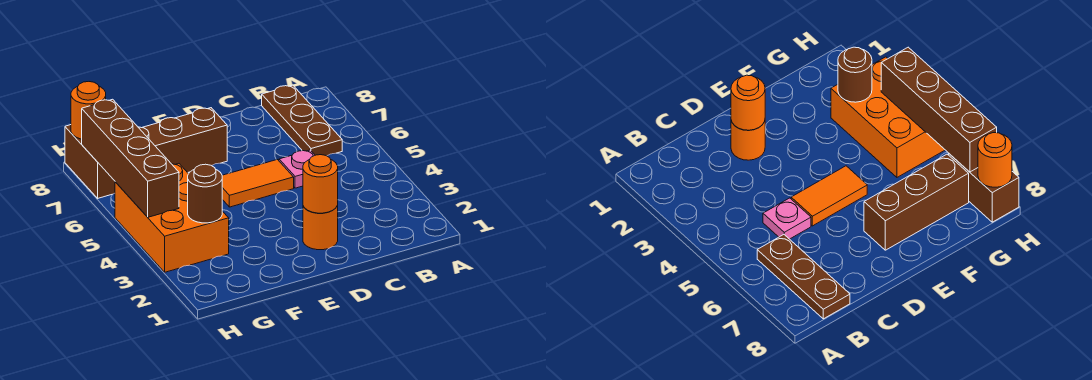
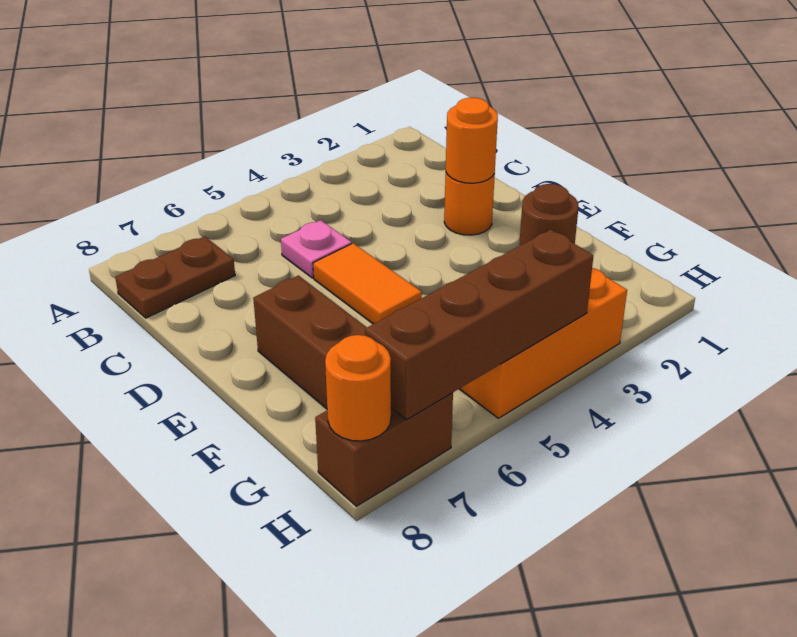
brown plate B6:B8 level 1 -> brown plate B7:B8 level 1

